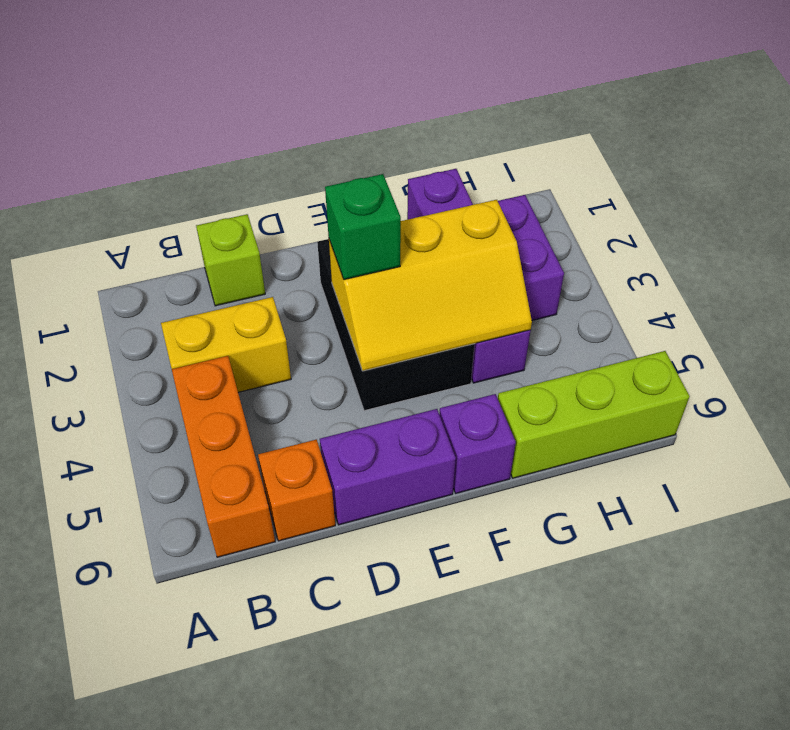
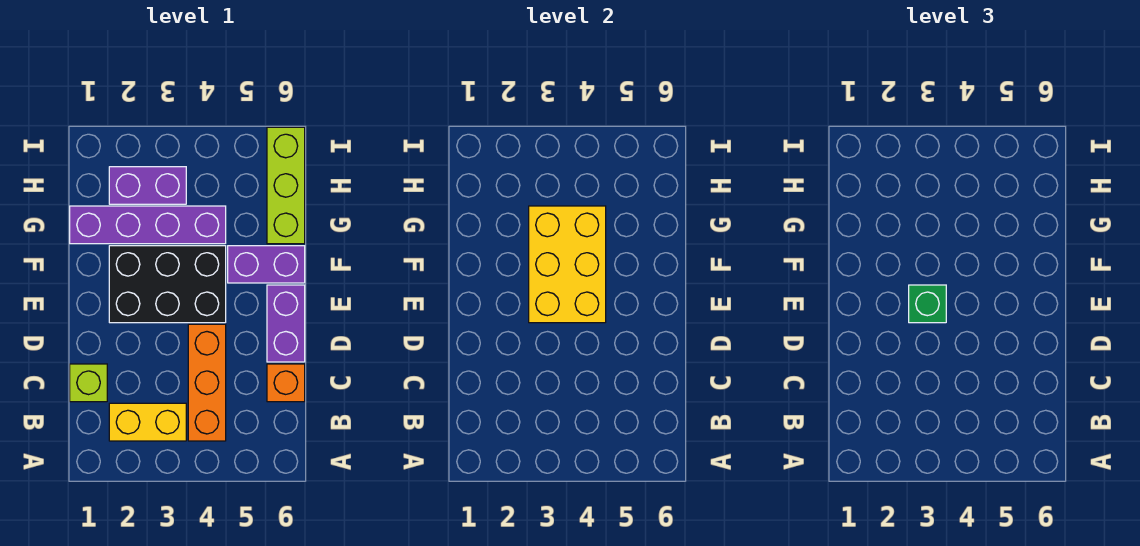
yellow brick B3:C3 level 1 -> yellow brick B2:B3 level 1
orange brick B4:B6 level 1 -> orange brick B4:D4 level 1
yellow slope E3:G4 level 2 top 3 -> yellow brick E3:G4 level 2
purple brick F6 level 1 -> purple brick F5:F6 level 1

